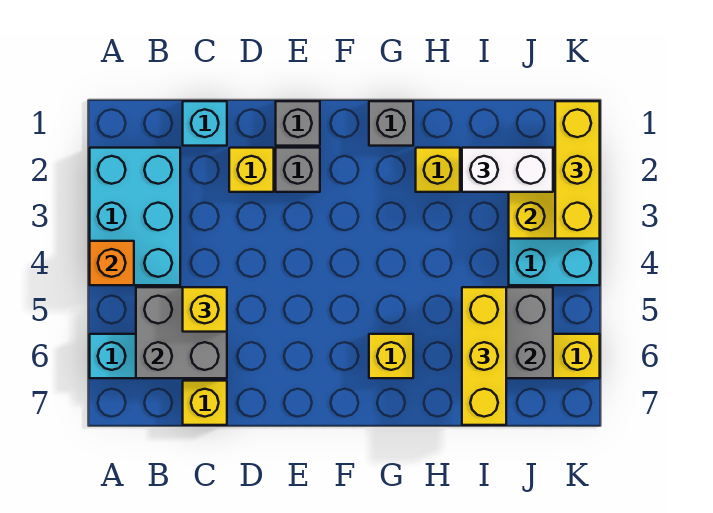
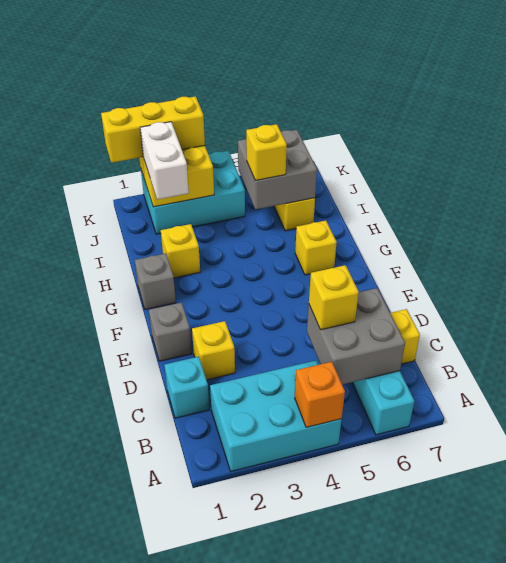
grey brick E2 level 1 -> none
yellow brick I5:I7 level 3 -> yellow brick I5 level 3

